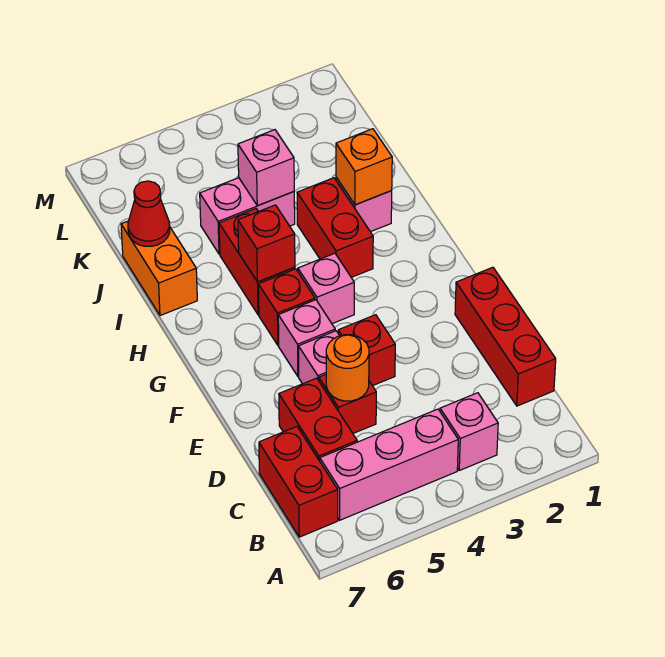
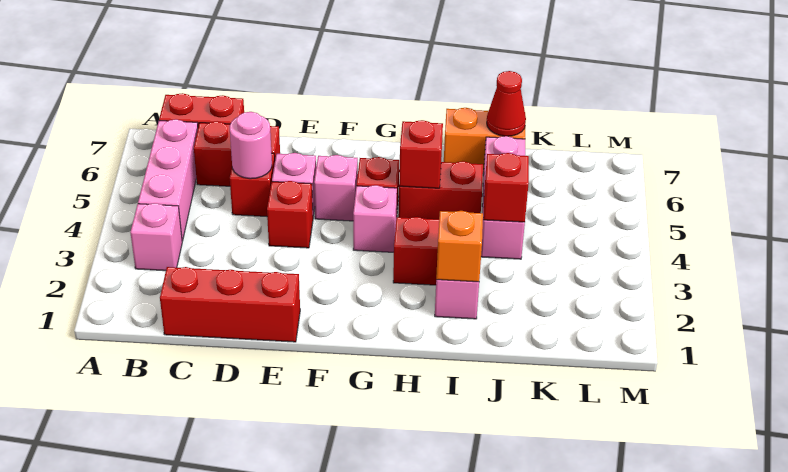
orange round brick D5 level 2 -> pink round brick D5 level 2
pink brick J4:J5 level 1 -> pink brick J4:J6 level 1
pink brick J4 level 2 -> red brick J4 level 2

